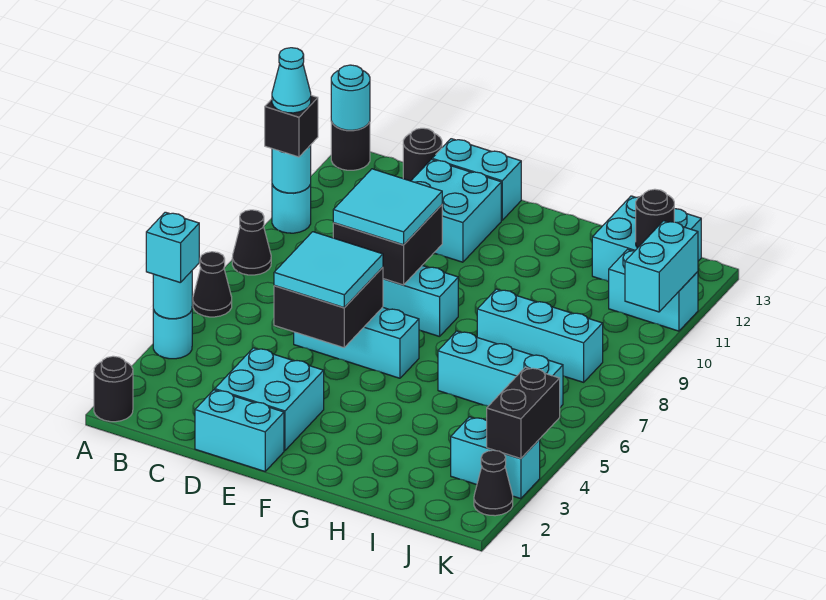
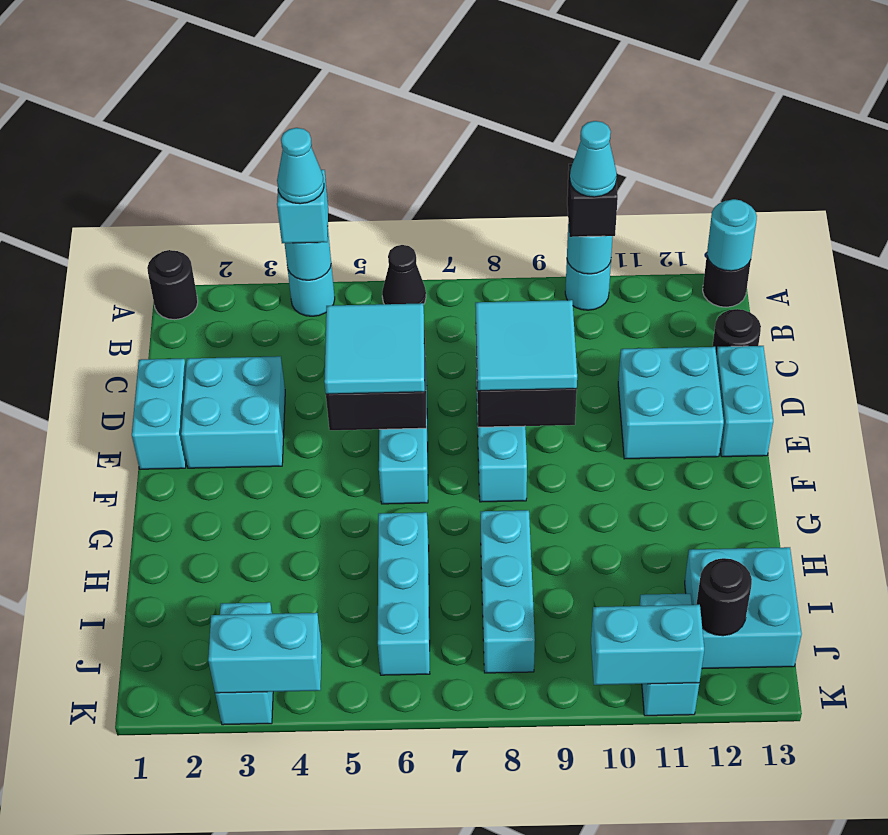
none -> cyan cone A4 level 4
black cone A8 level 1 -> none
black cone K2 level 1 -> none
black brick K3:K4 level 2 -> cyan brick K3:K4 level 2

